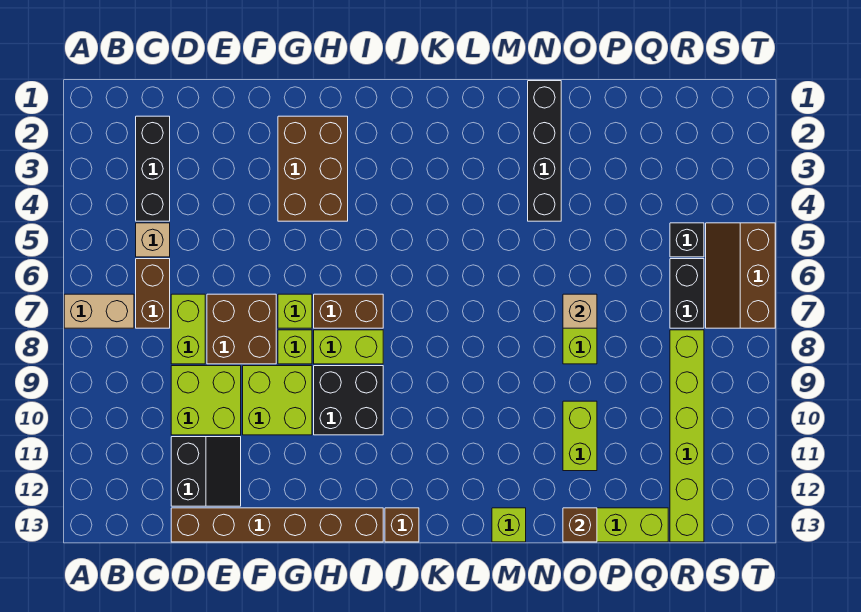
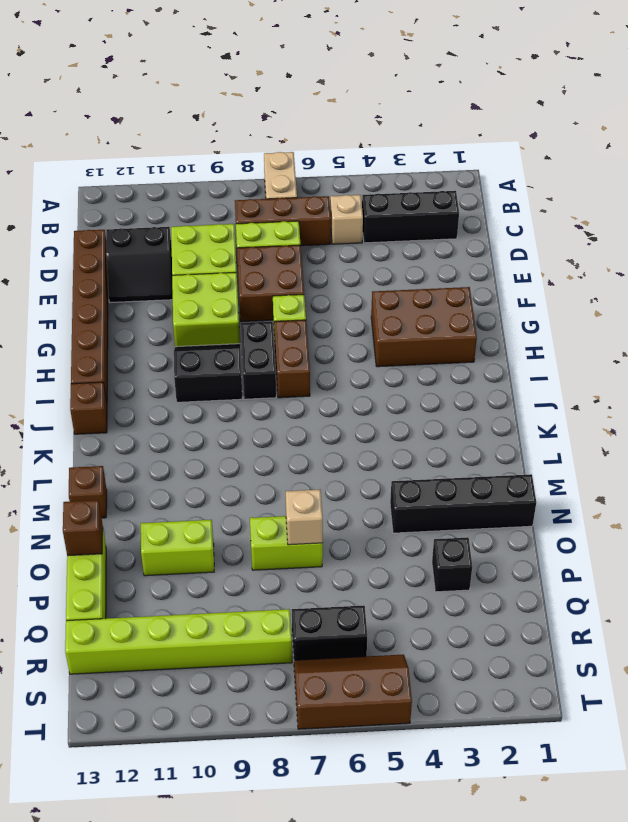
brown brick C6:C7 level 1 -> brown brick C6:C8 level 1
lime brick G8 level 1 -> none
lime brick H8:I8 level 1 -> black brick H8:I8 level 1
black brick H9:I10 level 1 -> black slope H9:I10 level 1 top I
lime brick M13 level 1 -> brown brick M13 level 1
black brick R5 level 1 -> black brick P3 level 1

